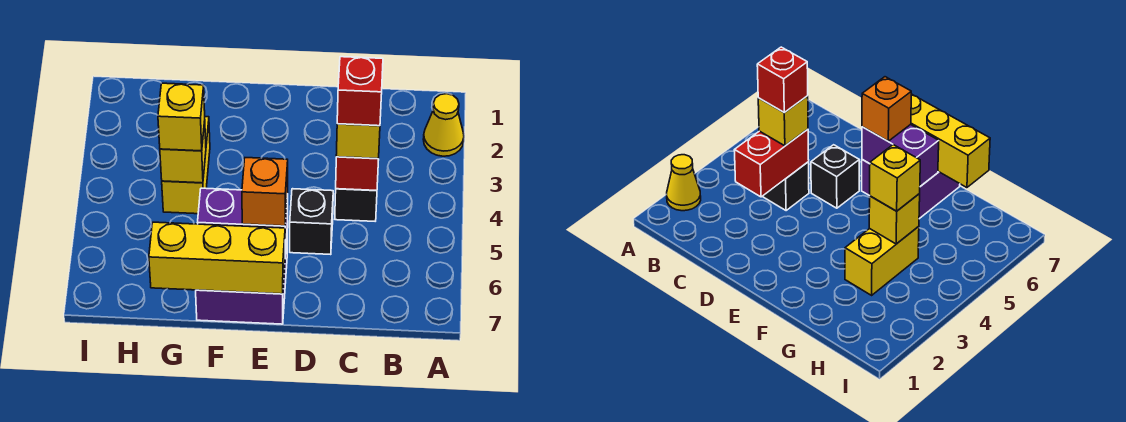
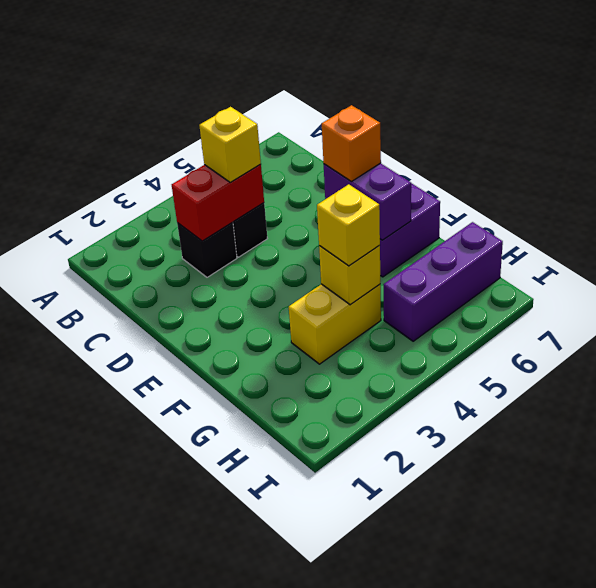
yellow cone A2 level 1 -> none
red brick C4 level 4 -> none
black brick D5 level 1 -> black brick C3 level 1
yellow brick E7:G7 level 2 -> none
none -> purple brick H5:H7 level 1

